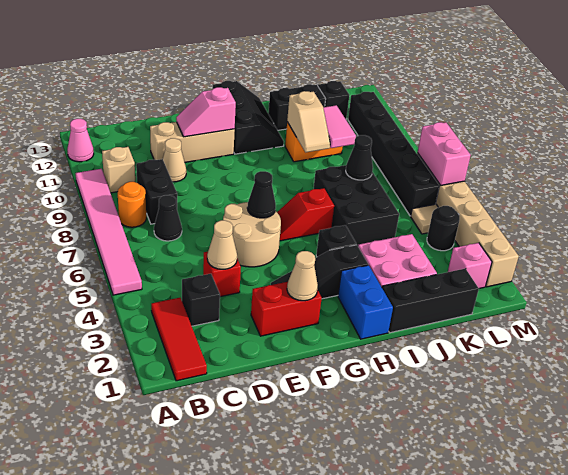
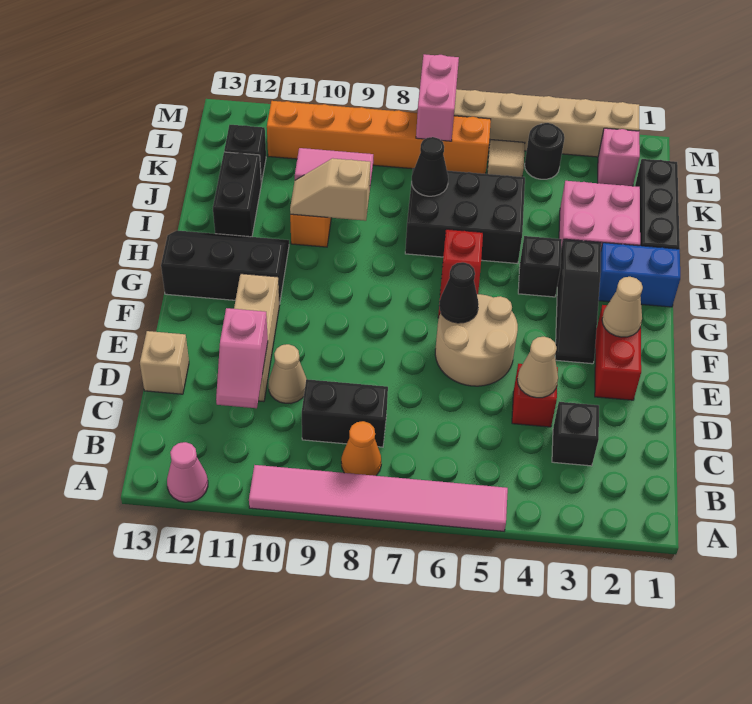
red tile B1:B3 level 1 -> none
orange round brick B8 level 1 -> orange cone B8 level 1
tan brick B10 level 1 -> tan brick D13 level 1
black cone C7 level 1 -> none
pink slope E11:F11 level 2 top F -> pink slope C11:D11 level 2 top D
tan slope I9:I10 level 2 top 10 -> tan slope I9:I10 level 2 top 9
black brick L6:L11 level 1 -> orange brick L6:L11 level 1
pink brick M6:M7 level 2 -> pink brick L7:M7 level 2

